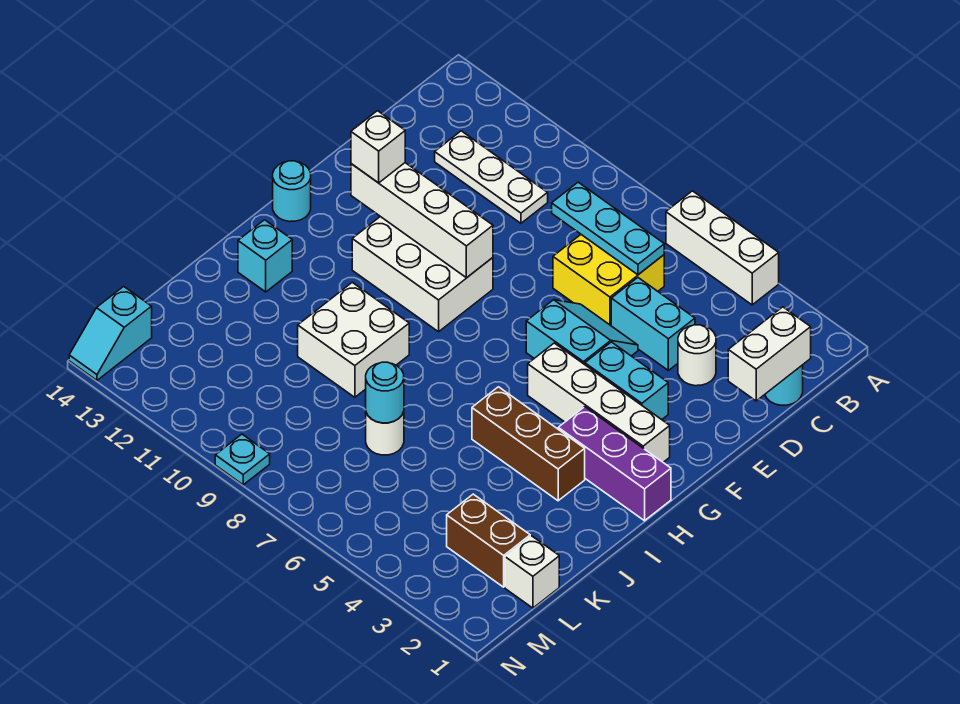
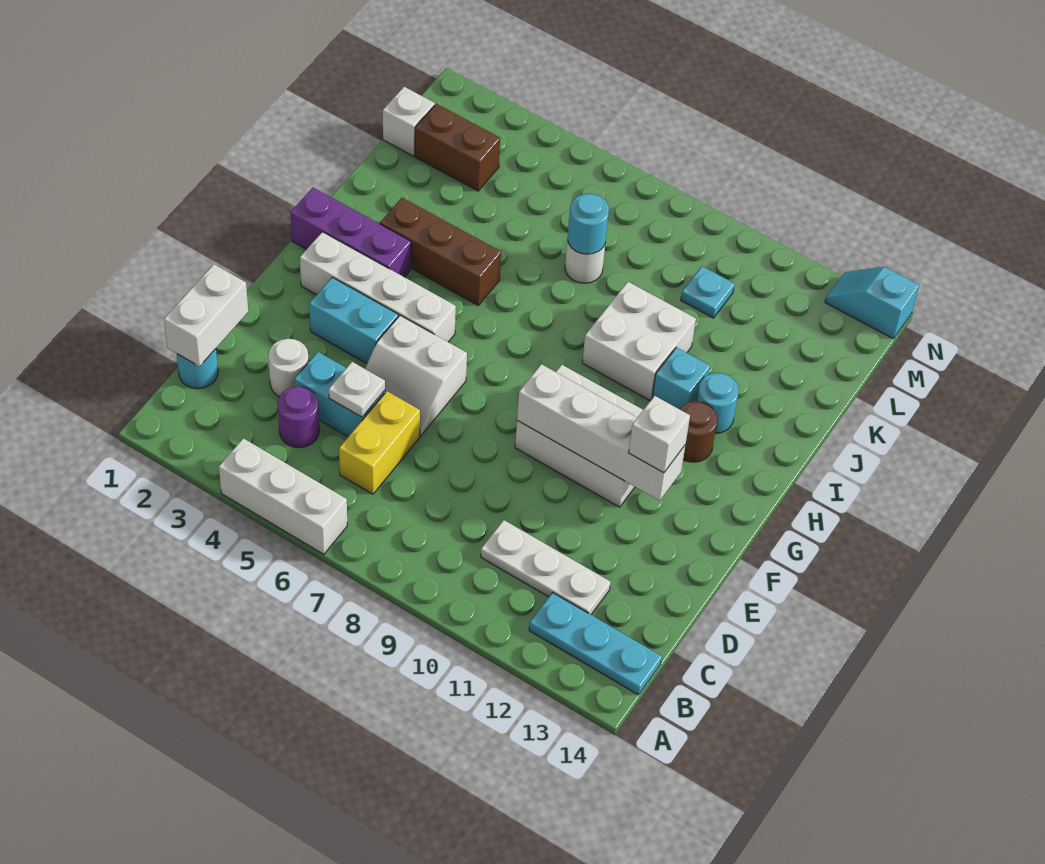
none -> purple round brick C4 level 1
yellow brick C6:D7 level 1 -> yellow brick C6:D6 level 1
cyan plate C6:C8 level 2 -> cyan plate B12:B14 level 1
none -> white plate D5 level 2
cyan slope E5:F6 level 1 top F -> white slope E5:F6 level 1 top F
cyan round brick G14 level 1 -> cyan round brick I12 level 1
none -> brown round brick H12 level 1
cyan brick I13 level 1 -> cyan brick I11 level 1
cyan slope M14:N14 level 1 top M -> cyan slope N13:N14 level 1 top 14
cyan plate N9 level 1 -> cyan plate L10 level 1

